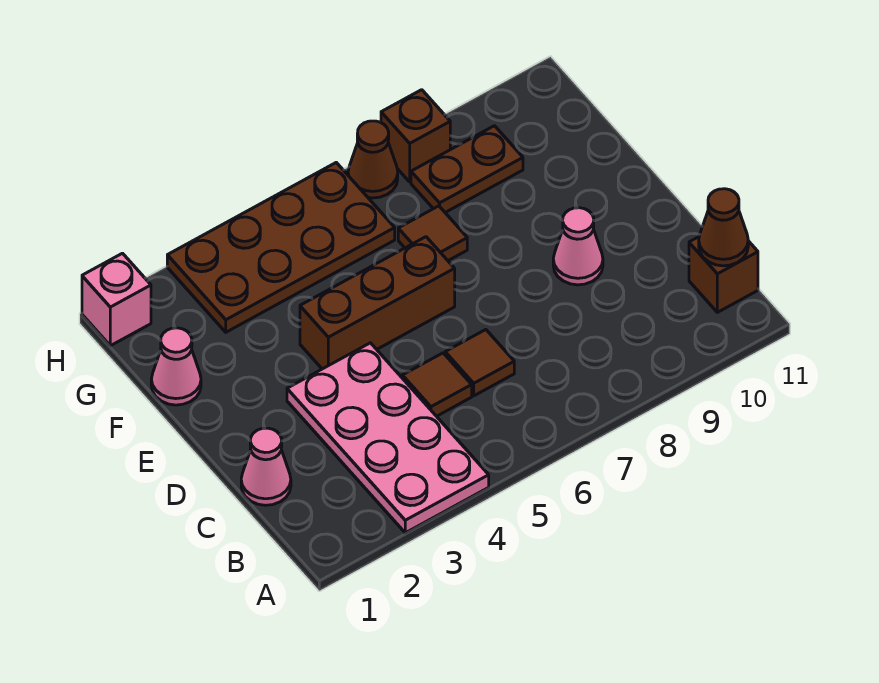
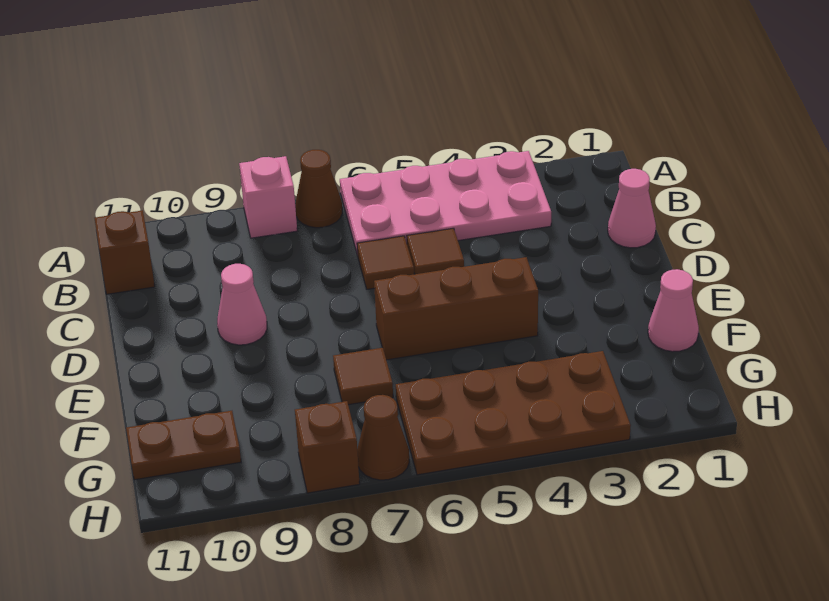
pink plate A3:D4 level 1 -> pink plate A3:B6 level 1
brown cone B11 level 2 -> brown cone A7 level 1
brown plate G8:G9 level 1 -> brown plate G10:G11 level 1
pink brick H1 level 1 -> pink brick A8 level 1

